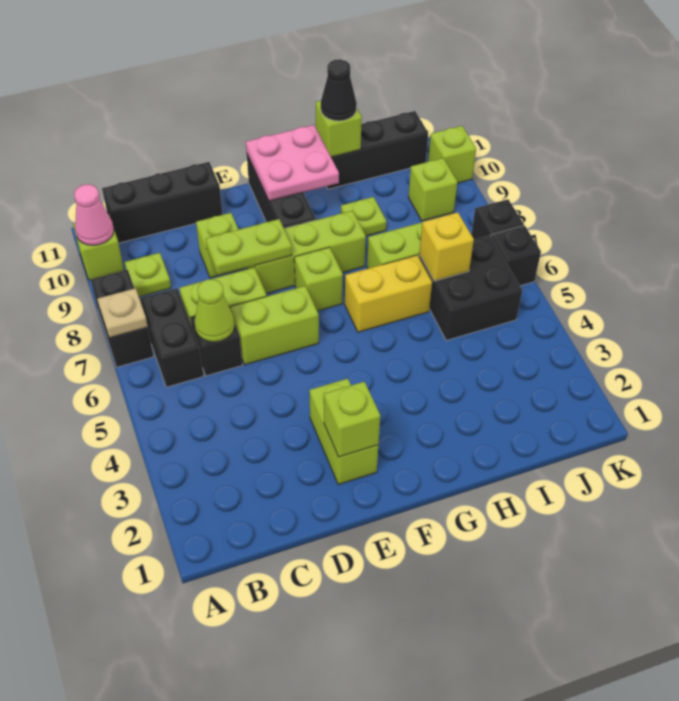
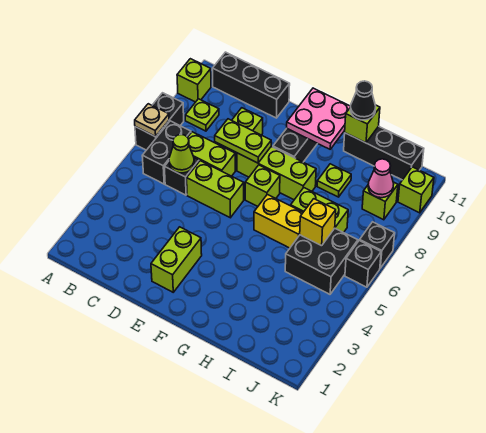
pink cone A10 level 2 -> pink cone J9 level 2
lime brick E2 level 2 -> none

